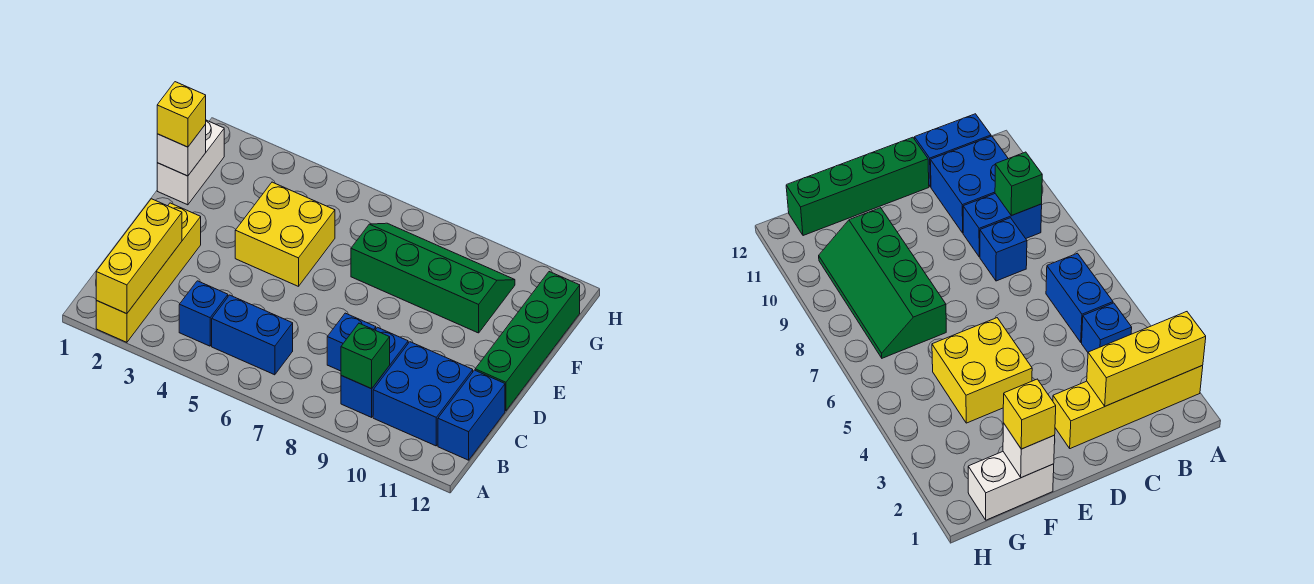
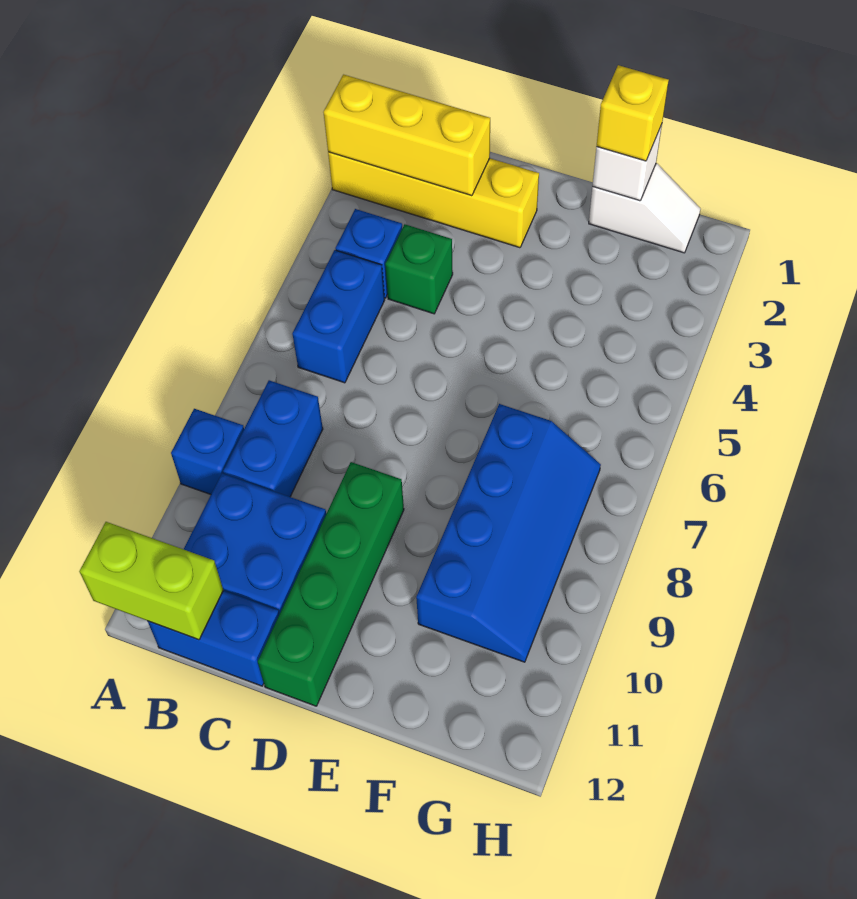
none -> lime brick A12:B12 level 2
blue brick B9:C9 level 1 -> blue brick B8:B9 level 1
green brick B9 level 2 -> green brick C4 level 1
blue brick C8 level 1 -> blue brick A9 level 1
green brick D12:G12 level 1 -> green brick D9:D12 level 1
yellow brick E4:F5 level 1 -> none
white brick F1:G1 level 1 -> white slope F1:G1 level 1 top F
green slope F7:G10 level 1 top F -> blue slope F7:G10 level 1 top F

